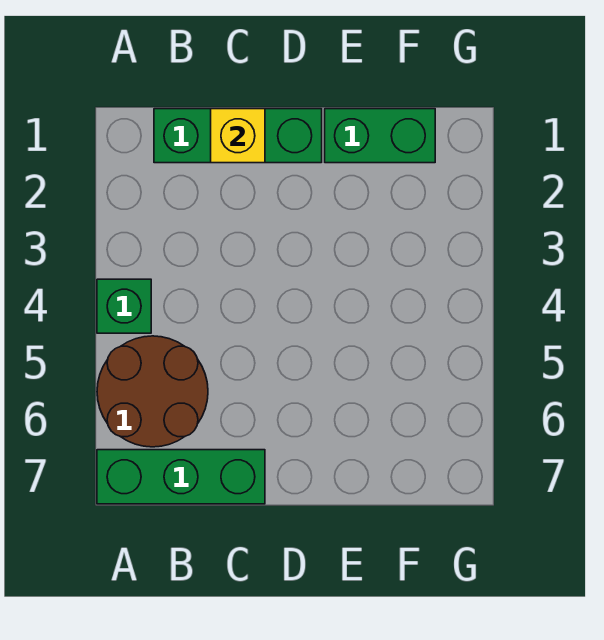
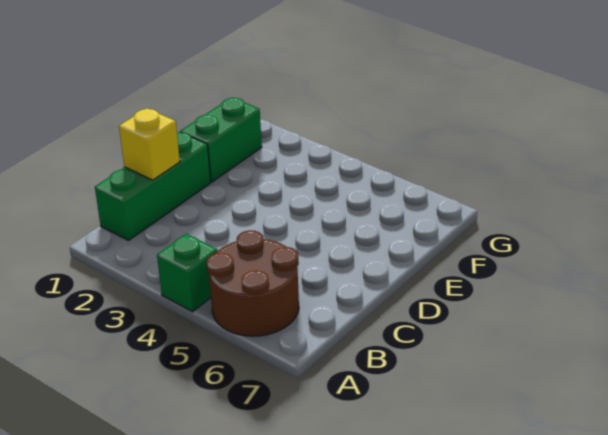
green brick A7:C7 level 1 -> none

